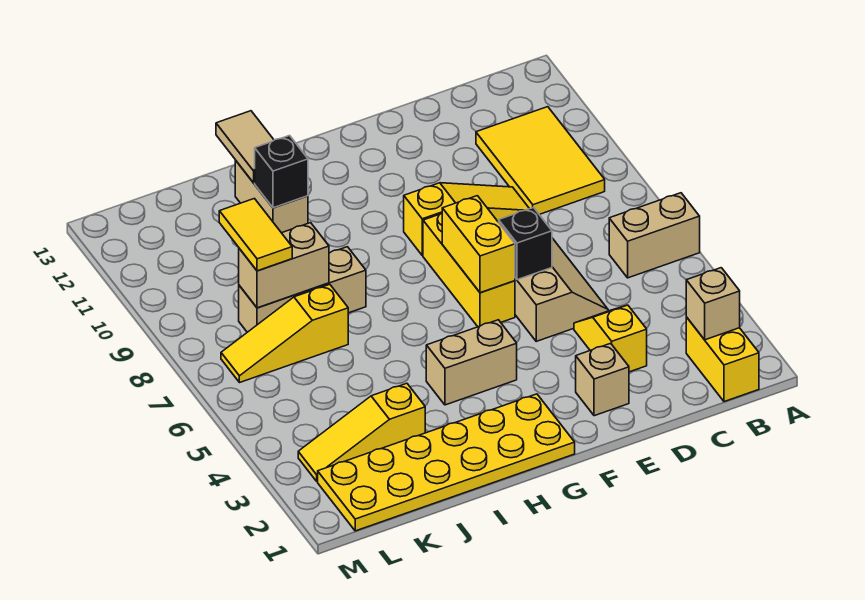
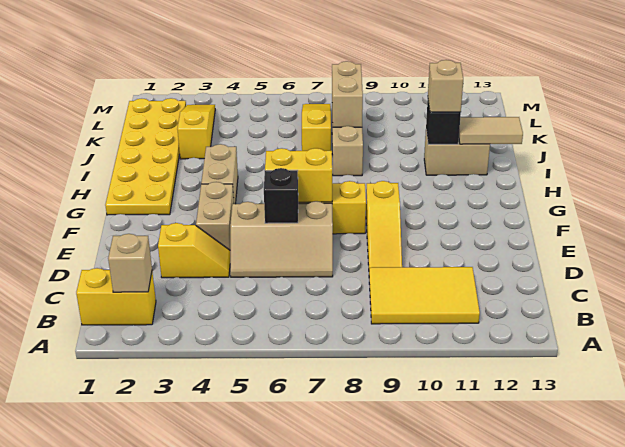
tan brick A6:B6 level 1 -> tan brick E4:F4 level 1
tan brick E2 level 1 -> tan brick I11 level 3
yellow tile K8:K9 level 3 -> none

